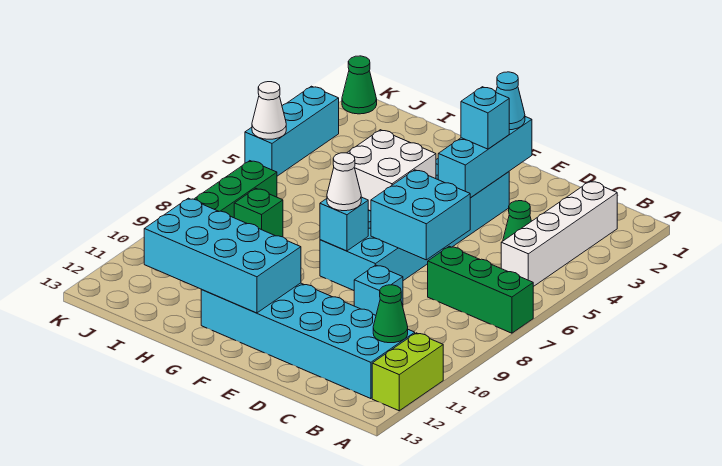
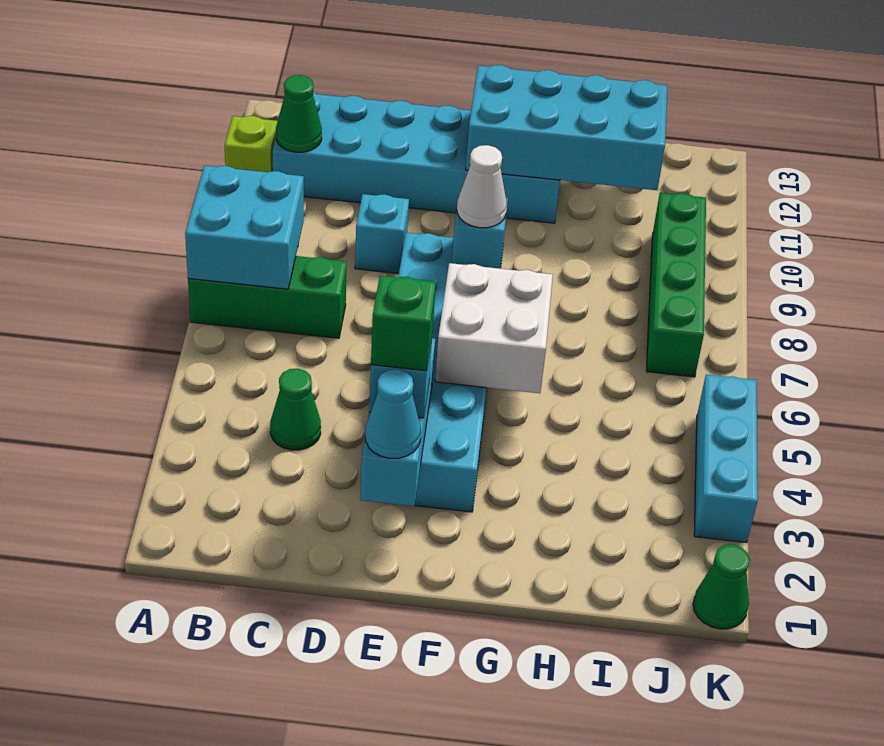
lime brick A11:A12 level 1 -> lime brick A11 level 1
white brick B2:B5 level 1 -> none
cyan brick D6:E7 level 2 -> cyan brick A7:B8 level 2
green brick I8 level 1 -> green brick E3 level 4
white cone K5 level 2 -> none

